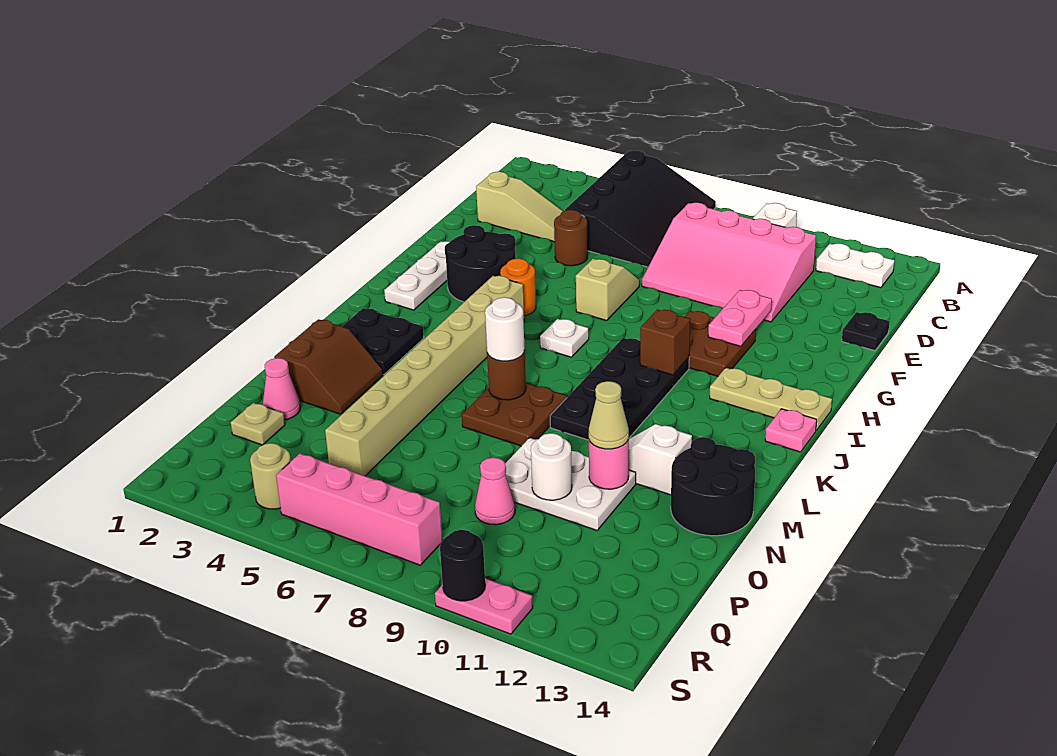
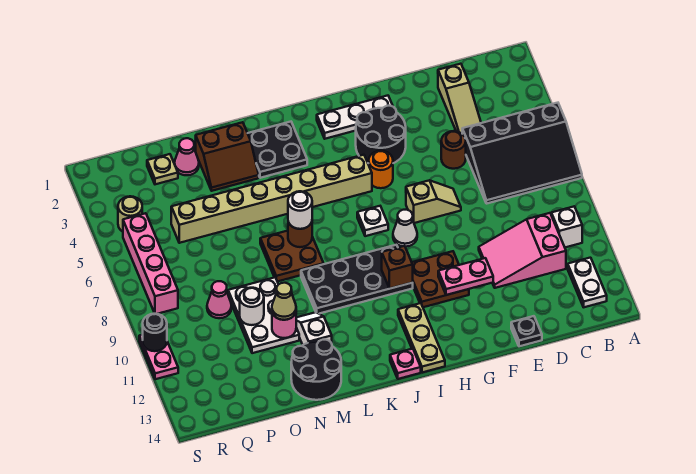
pink slope C8:E11 level 1 top C -> pink slope C10:E11 level 1 top C
none -> white cone H8 level 1

